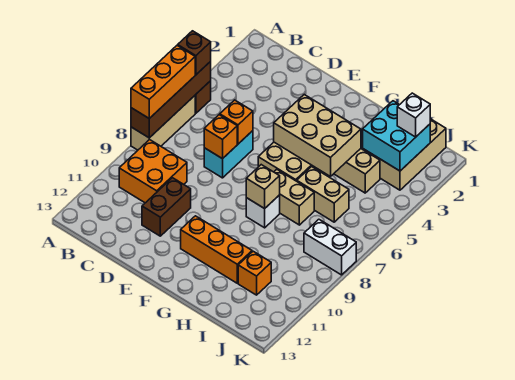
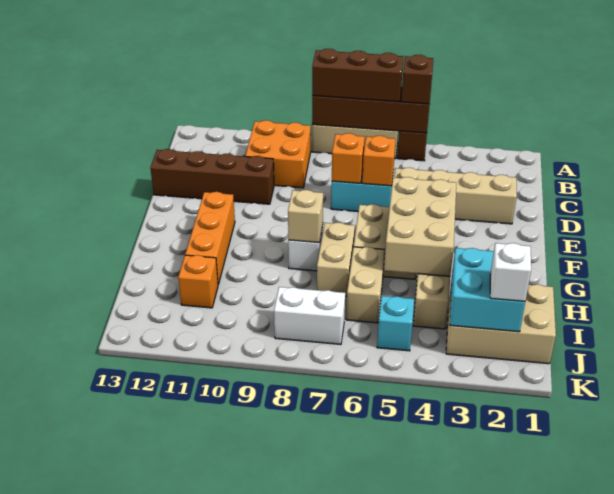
orange brick A6:A8 level 3 -> brown brick A6:A8 level 3
none -> tan brick D2:D5 level 1
brown brick D10:D11 level 1 -> brown brick D10:D13 level 1
none -> cyan brick J5 level 1
white brick J8:K8 level 1 -> white brick J7:J8 level 1

